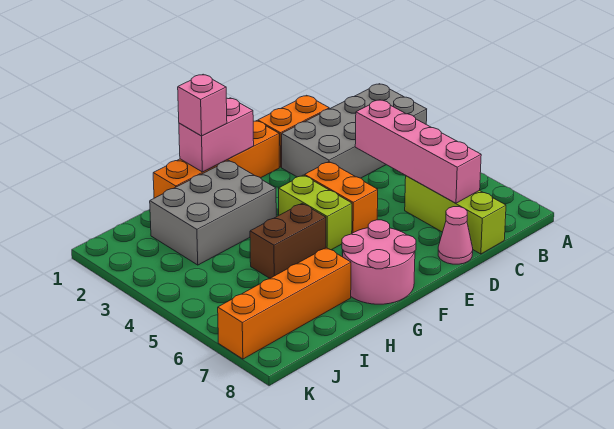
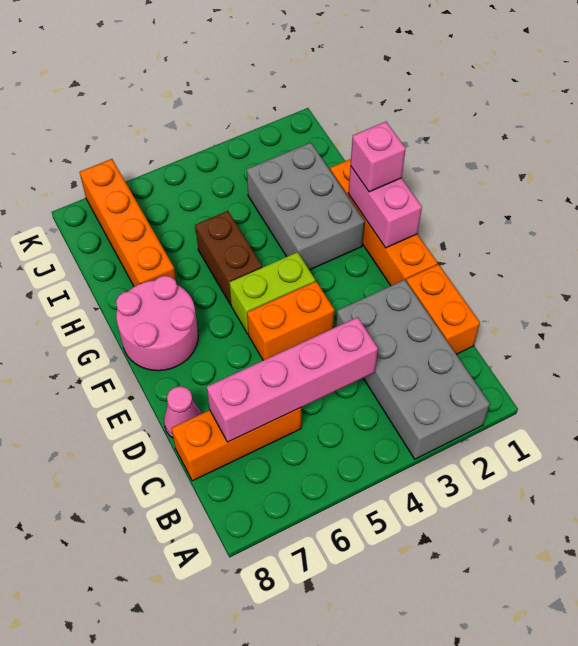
lime brick C6:C8 level 1 -> orange brick C6:C8 level 1

